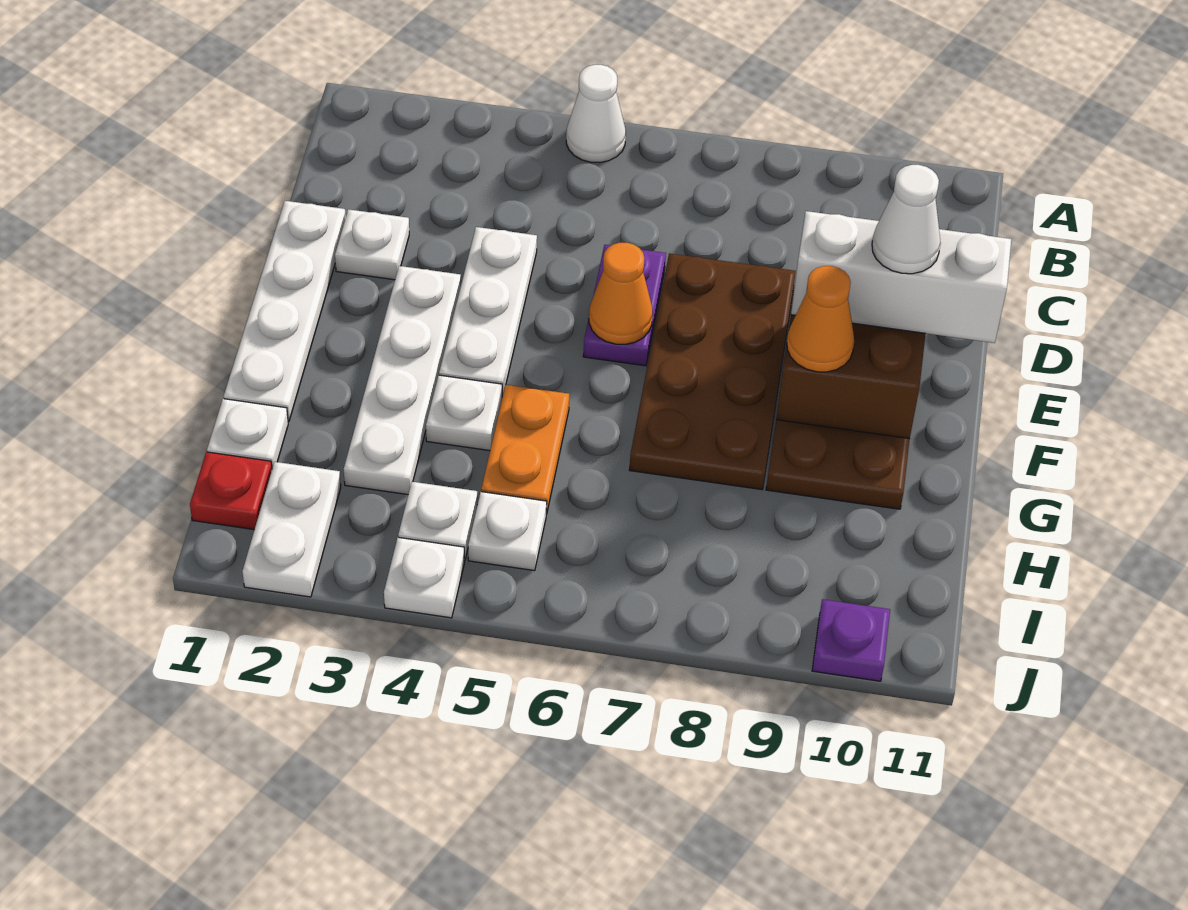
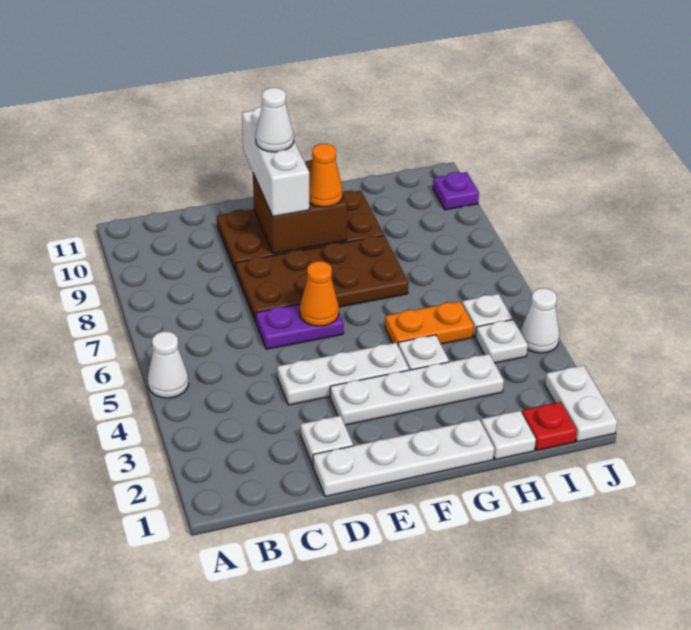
white plate I2:J2 level 1 -> white plate J1:J2 level 1
white plate J4 level 1 -> white cone J4 level 1

